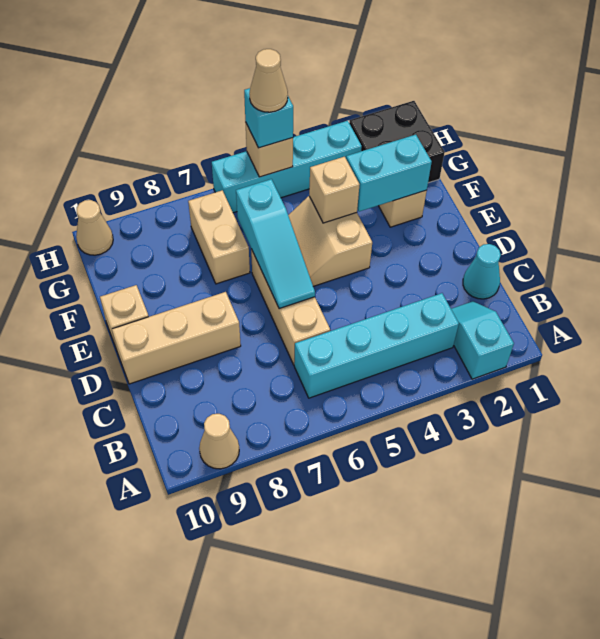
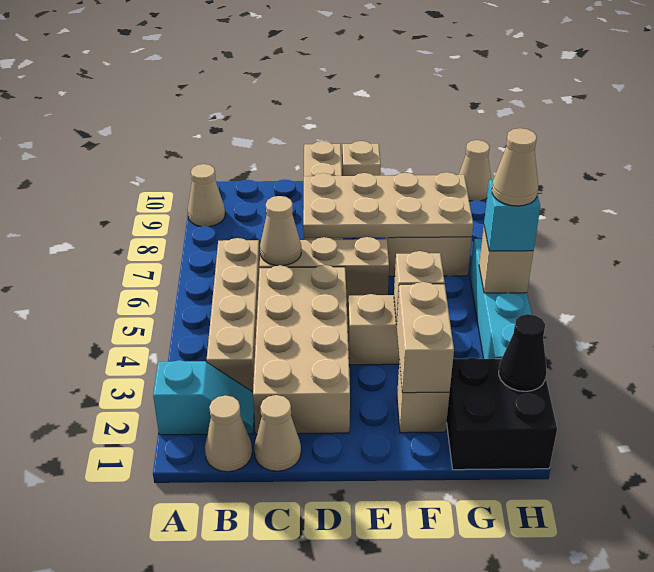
none -> tan cone B1 level 1
cyan brick B3:B6 level 1 -> tan brick B3:B6 level 1
cyan cone C1 level 1 -> tan cone C1 level 1
none -> tan brick C2:D5 level 1
none -> tan cone C6 level 2
cyan slope D6:F6 level 2 top F -> none
none -> tan plate D7:G8 level 2
cyan brick F2:F3 level 2 -> tan brick F2:F3 level 2
none -> black cone H2 level 2

